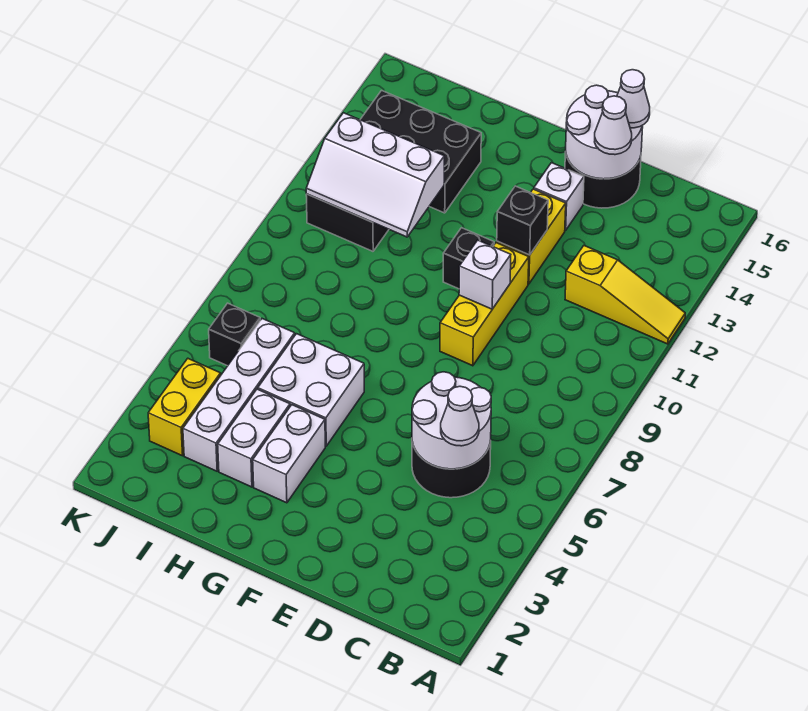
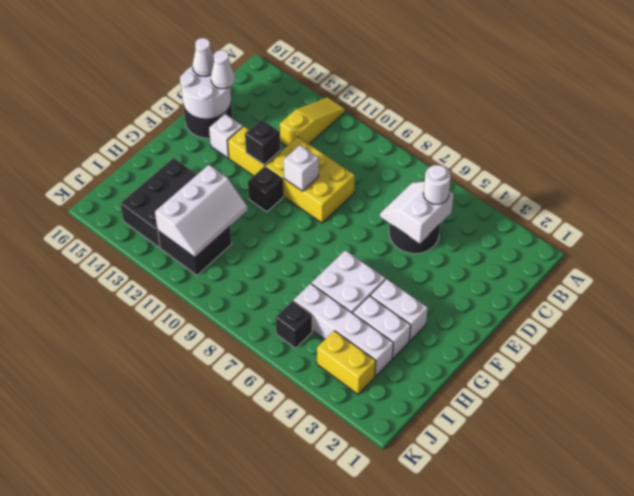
white round brick C5:D6 level 2 -> white slope C5:D6 level 2 top 5
white cone C5 level 3 -> white round brick C5 level 3
yellow brick E9:E11 level 1 -> yellow brick D9:E11 level 1

